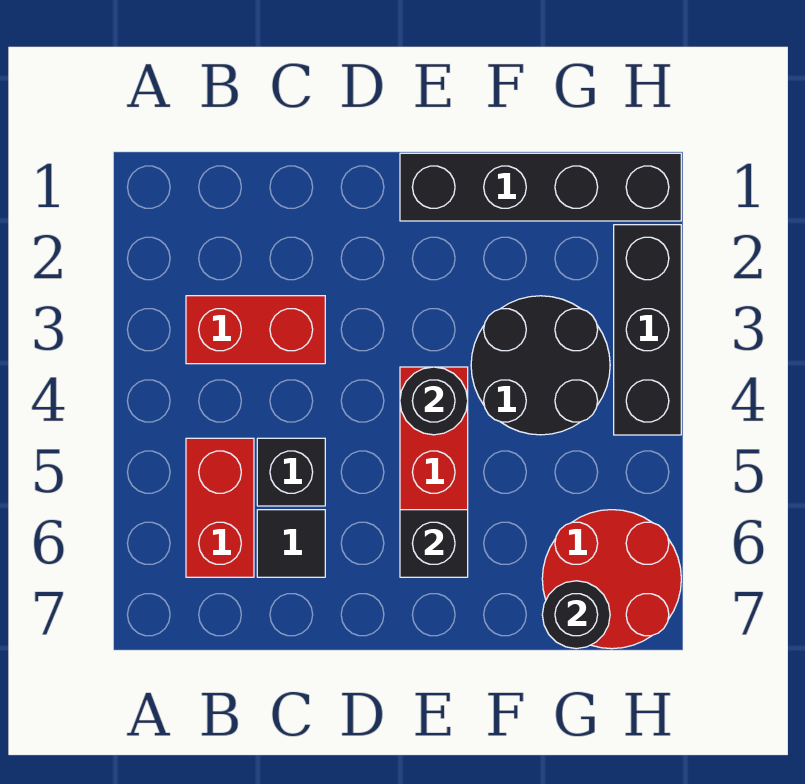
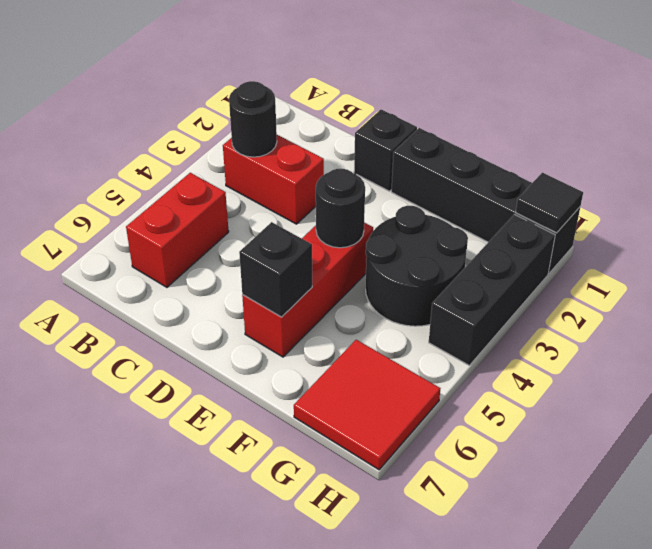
black brick C5 level 1 -> black brick D1 level 1
black tile C6 level 1 -> black tile H1 level 2
red round brick G6:H7 level 1 -> red tile G6:H7 level 1
black round brick G7 level 2 -> black round brick B3 level 2

